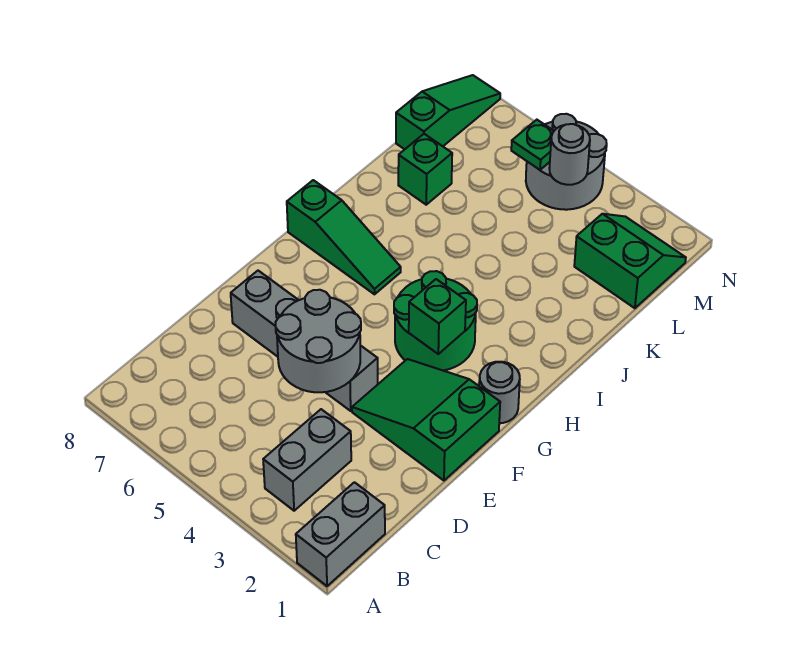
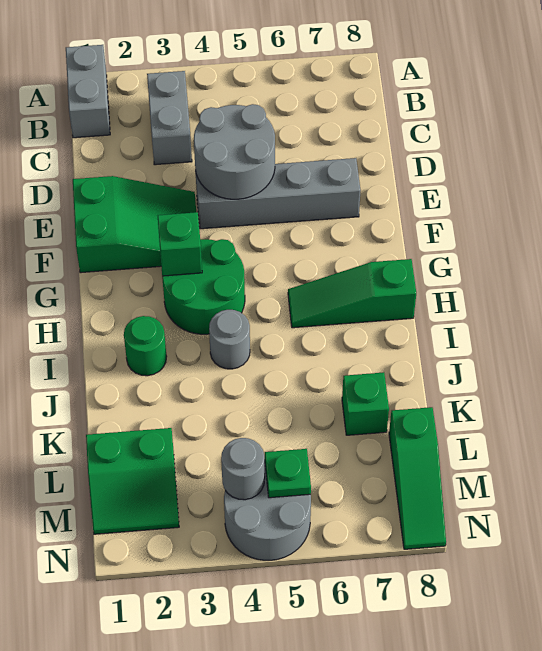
grey round brick G1 level 1 -> grey round brick I4 level 1
none -> green round brick I2 level 1

